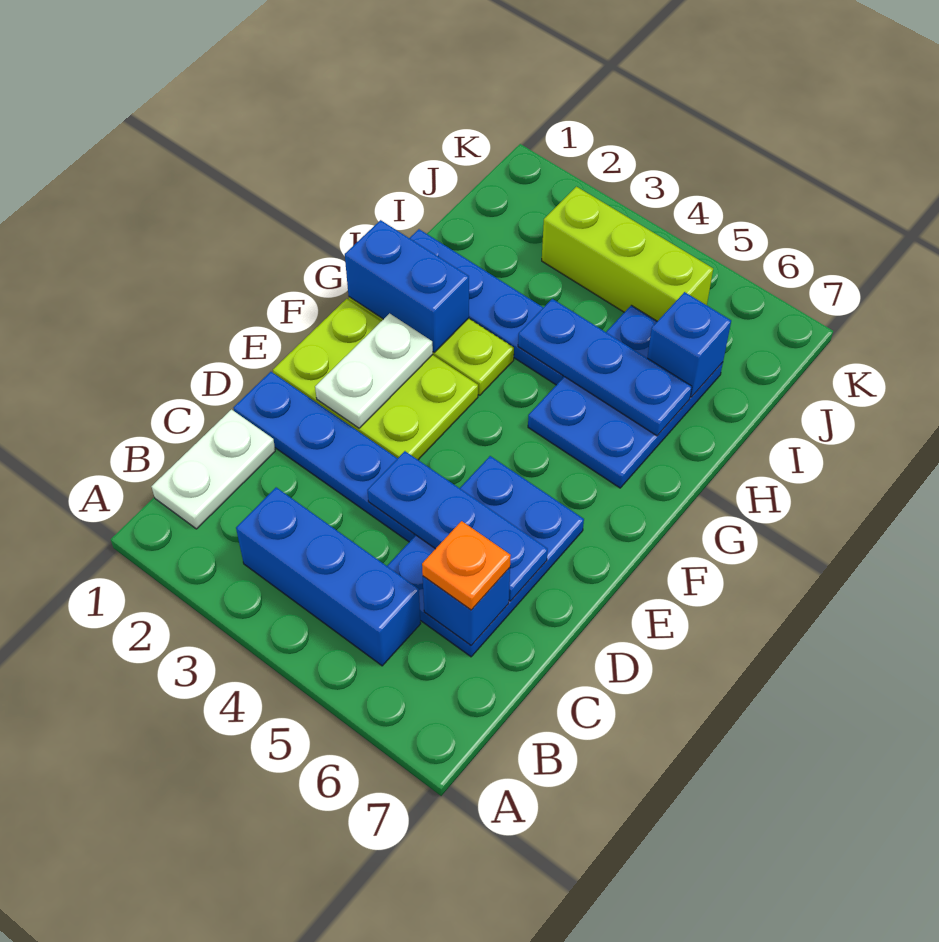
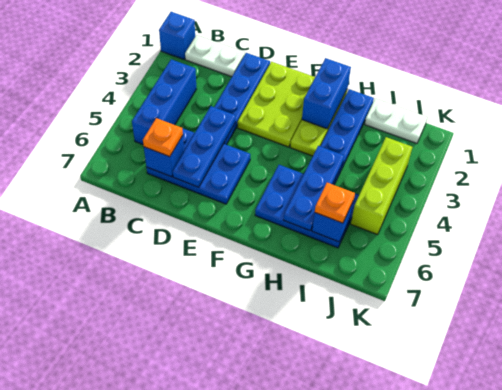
none -> blue brick A1 level 1
white plate E2:F2 level 2 -> white plate I1:J1 level 1
none -> orange plate I6 level 3

